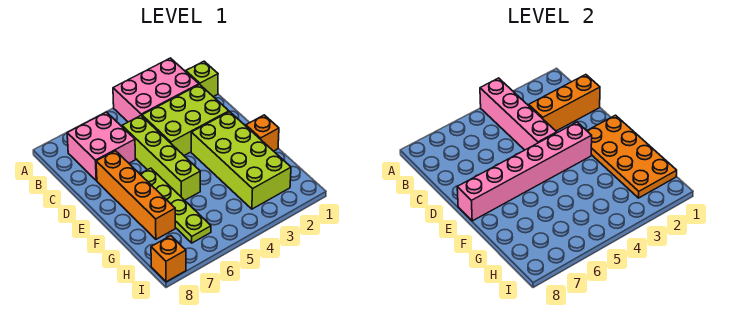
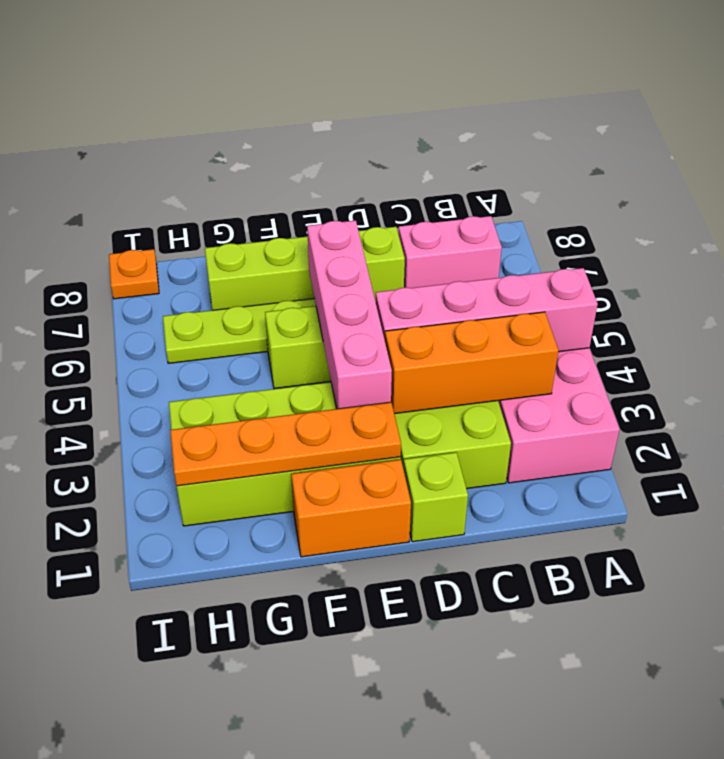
lime brick B1 level 1 -> lime brick D1 level 1
pink brick B6:C7 level 1 -> pink brick B7:C7 level 1
orange brick C1:C3 level 2 -> orange brick B3:D3 level 2
orange brick D7:G7 level 1 -> lime brick D7:G7 level 1
orange plate E1:H2 level 2 -> orange plate E2:H2 level 2
pink brick E3:E8 level 2 -> pink brick E3:E6 level 2
orange brick F1 level 1 -> orange brick E1:F1 level 1
orange brick I8 level 1 -> orange plate I8 level 1

